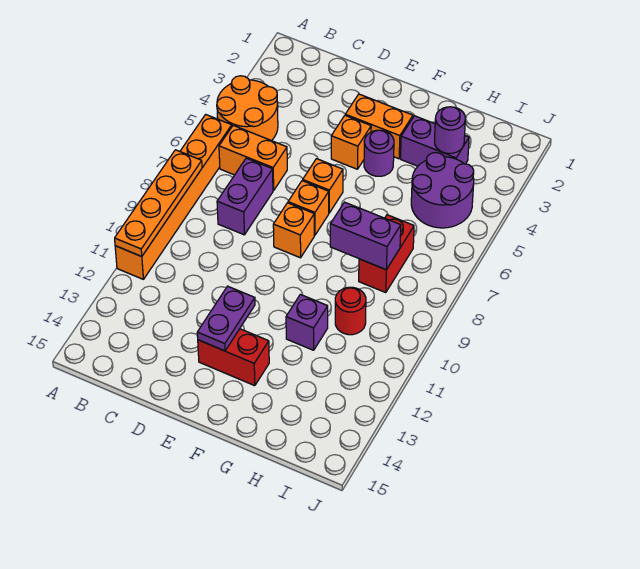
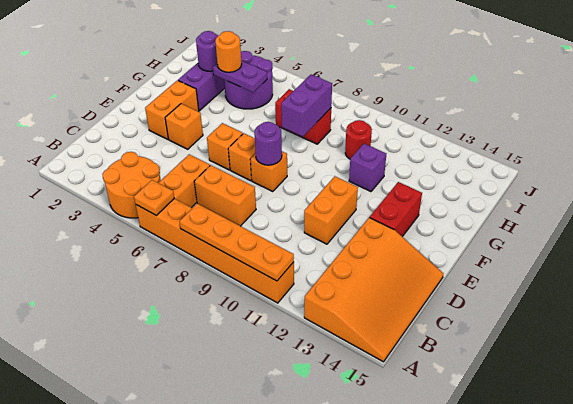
none -> orange plate A6 level 2
none -> orange slope A13:D15 level 1 top 13
purple brick C7:C8 level 1 -> orange brick C7:C8 level 1
none -> orange brick D11:E11 level 1
purple plate E12:E13 level 2 -> purple plate H4:H5 level 2
purple round brick F4 level 1 -> purple round brick E8 level 2
none -> orange round brick H4 level 3

